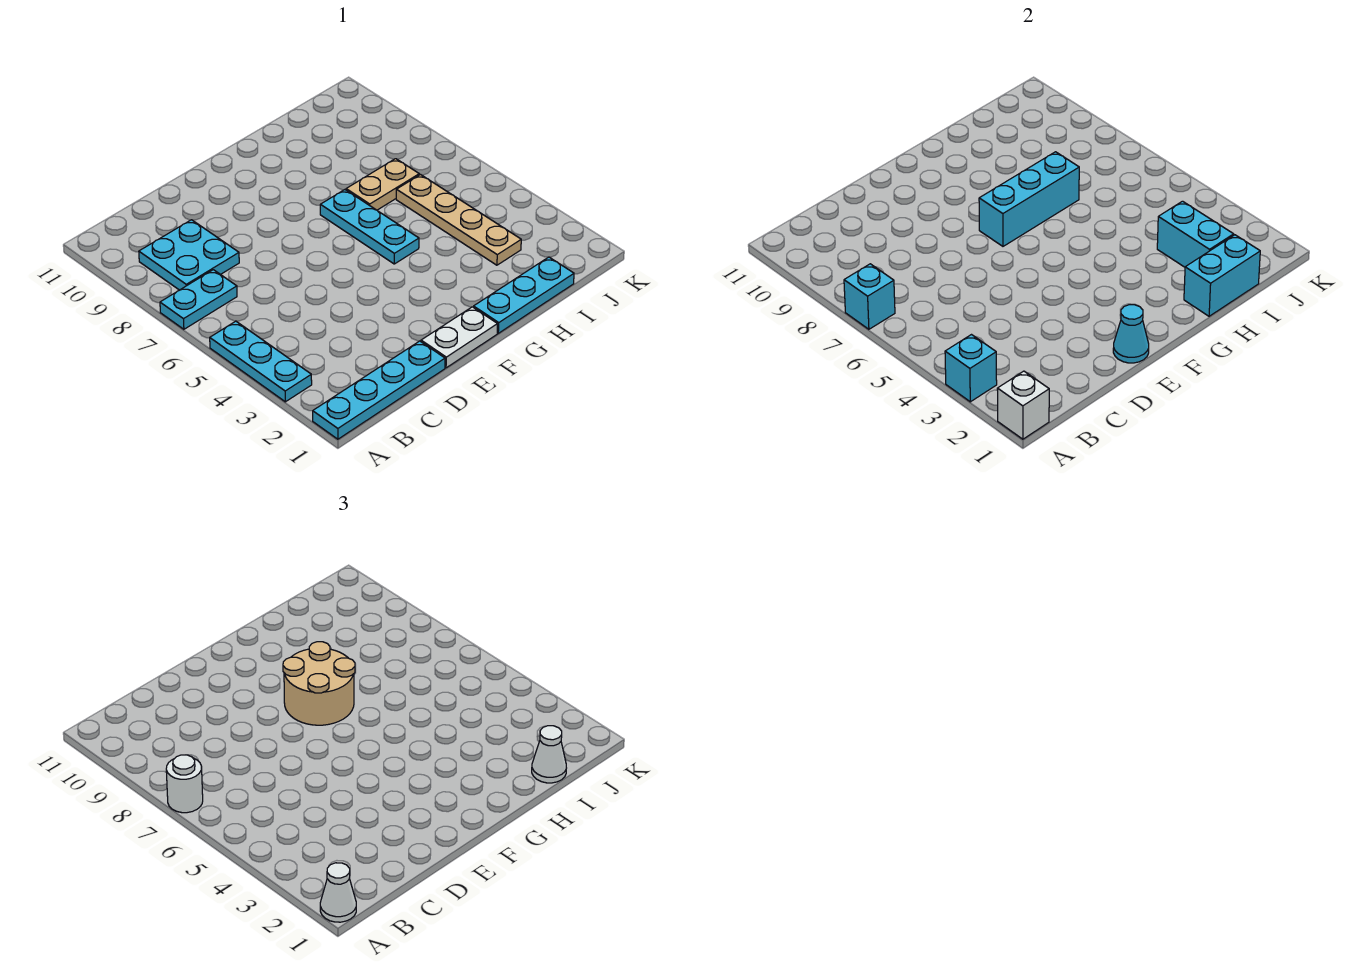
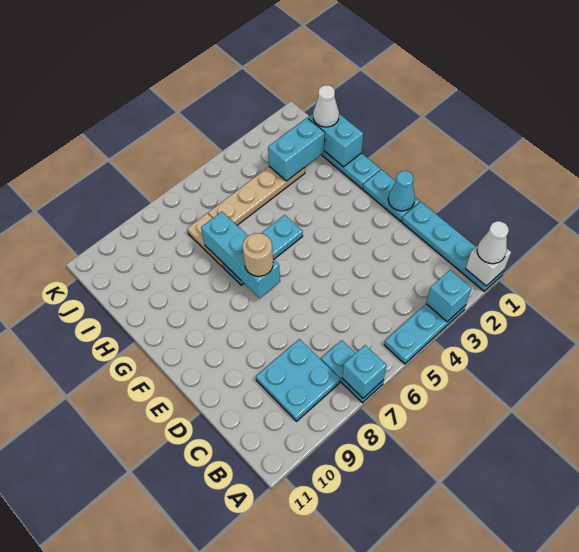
white round brick A7 level 3 -> none
white plate E1:F1 level 1 -> cyan plate E1:F1 level 1
tan round brick F7:G8 level 3 -> tan round brick F7 level 3

